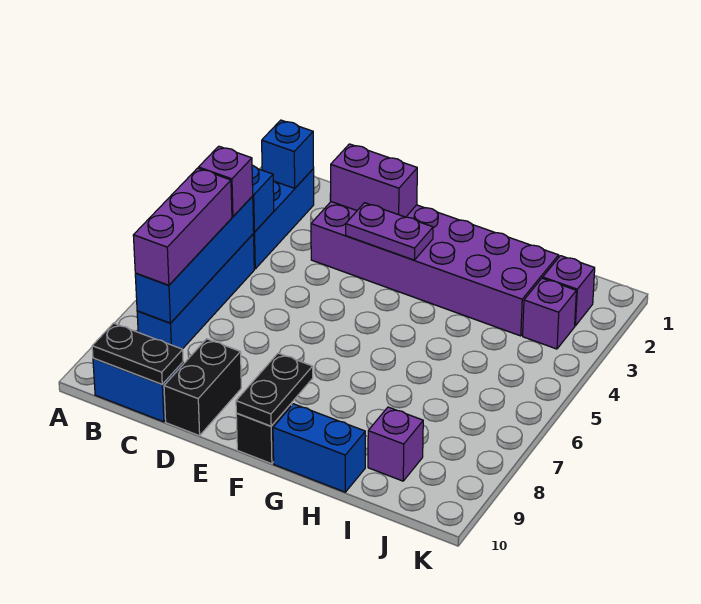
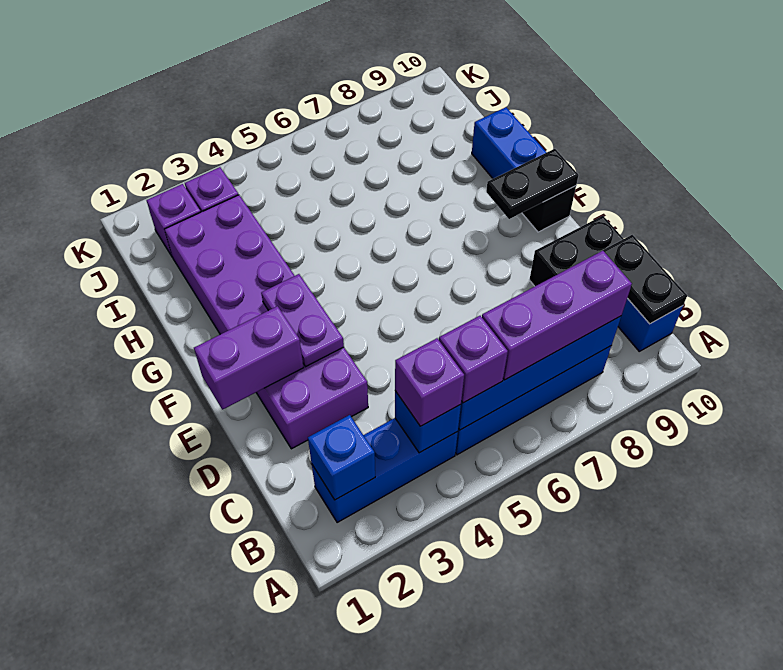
purple brick D2:E2 level 2 -> purple brick E1:E2 level 2
purple brick I9 level 1 -> purple brick B4 level 3

